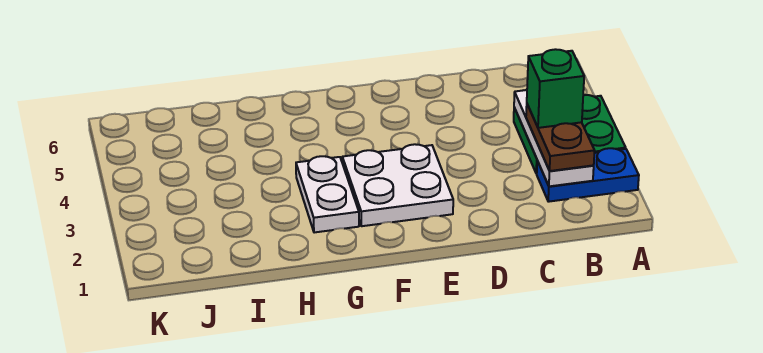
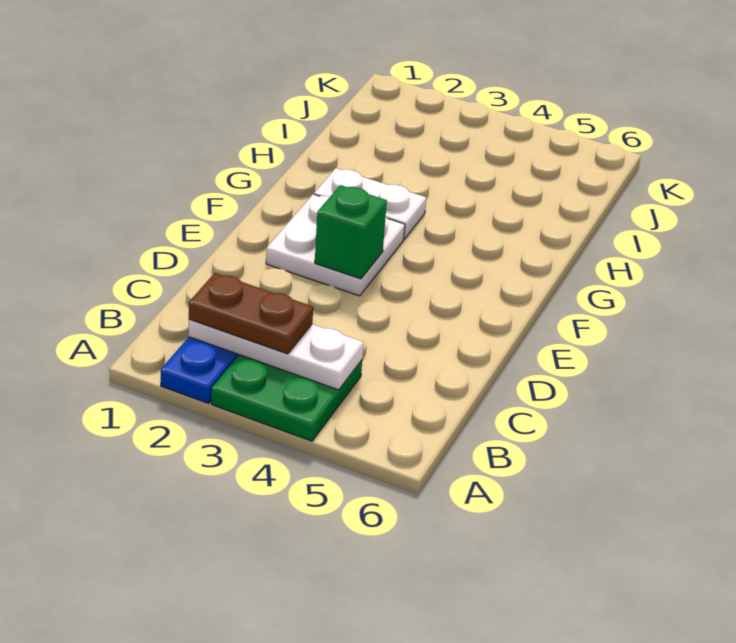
green brick B3 level 4 -> green brick E3 level 2

